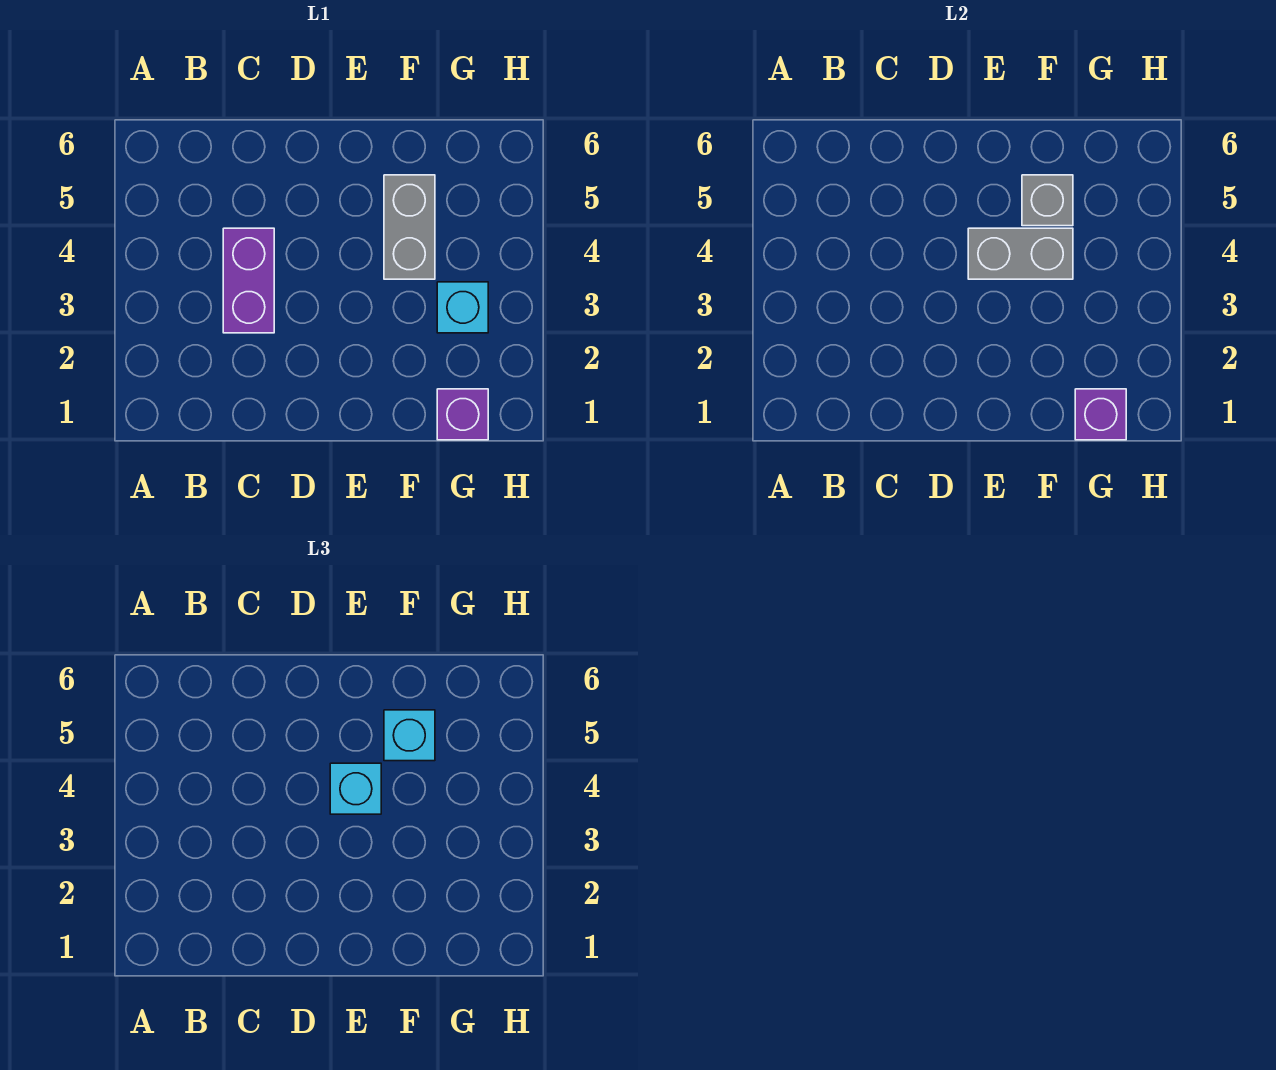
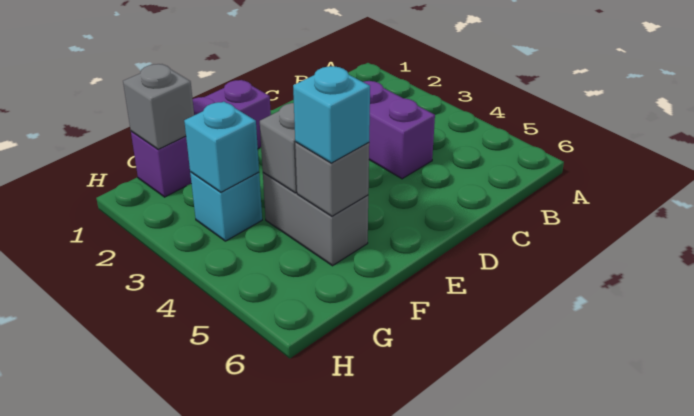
cyan brick E4 level 3 -> cyan brick G3 level 2
purple brick G1 level 1 -> purple brick E1:G1 level 1
purple brick G1 level 2 -> grey brick G1 level 2

